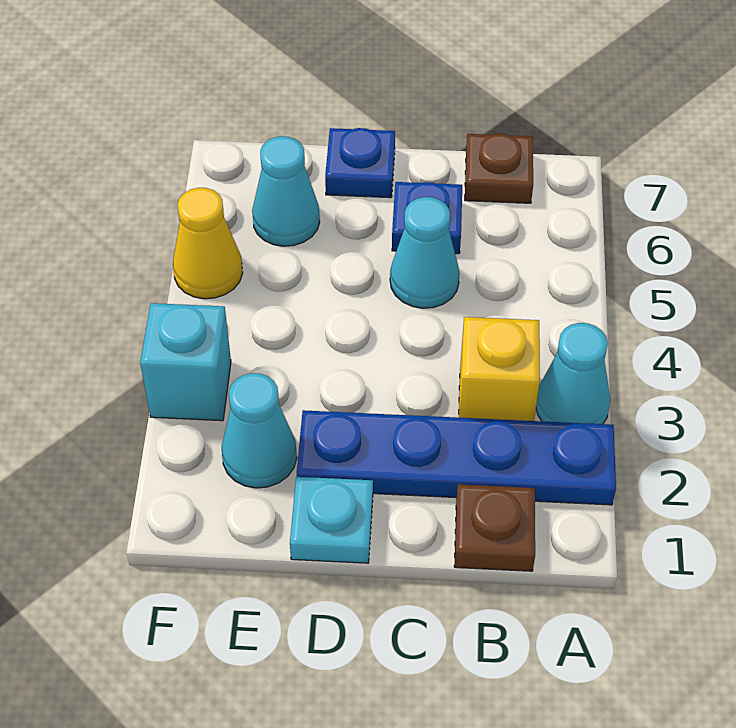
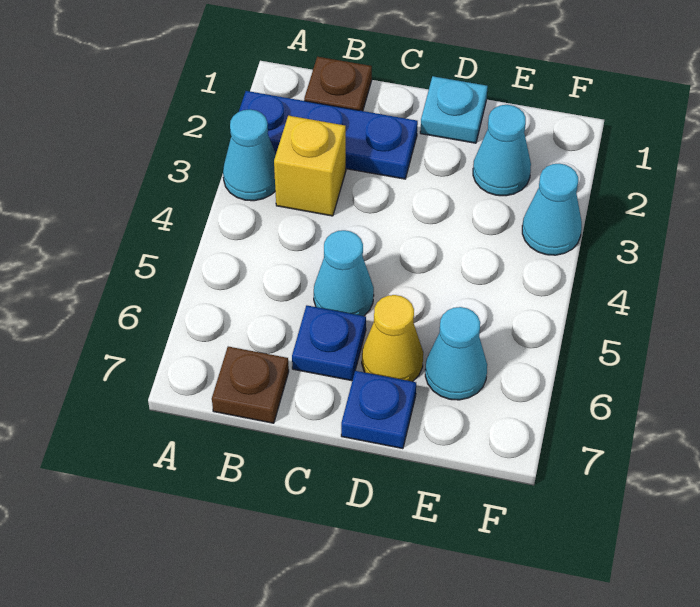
blue plate A2:D2 level 1 -> blue plate A2:C2 level 1
cyan brick F3 level 1 -> cyan cone F3 level 1
yellow cone F5 level 1 -> yellow cone D6 level 1

